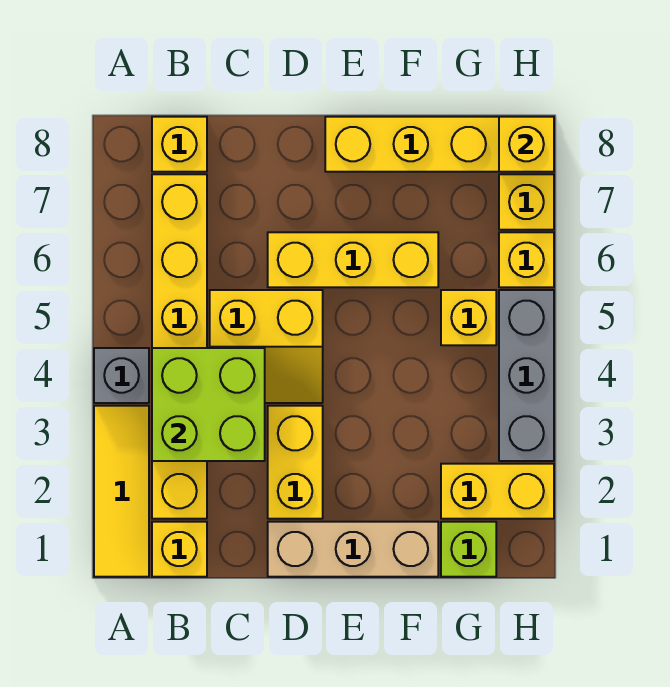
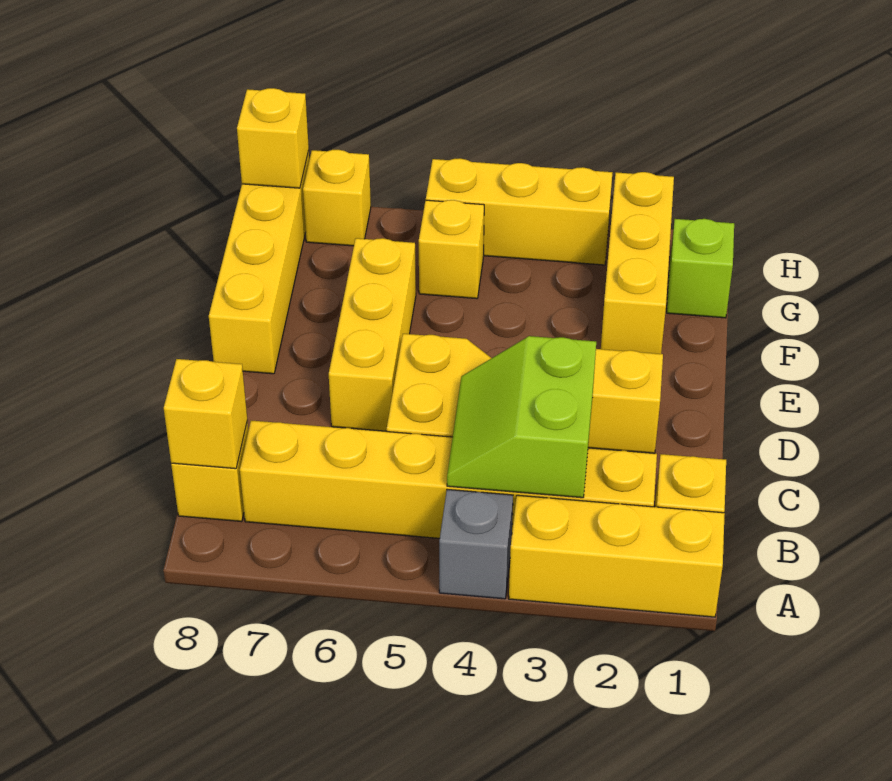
yellow tile A1:A3 level 1 -> yellow brick A1:A3 level 1
lime brick B3:C4 level 2 -> lime slope B3:C4 level 2 top 3
tan brick D1:F1 level 1 -> none
yellow brick G2:H2 level 1 -> yellow brick F2:H2 level 1
grey brick H3:H5 level 1 -> yellow brick H3:H5 level 1
yellow brick H6 level 1 -> yellow brick B8 level 2

